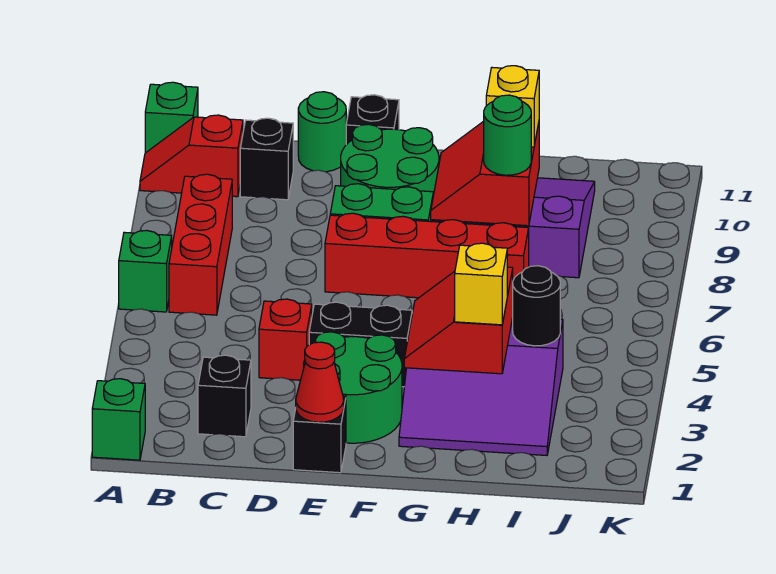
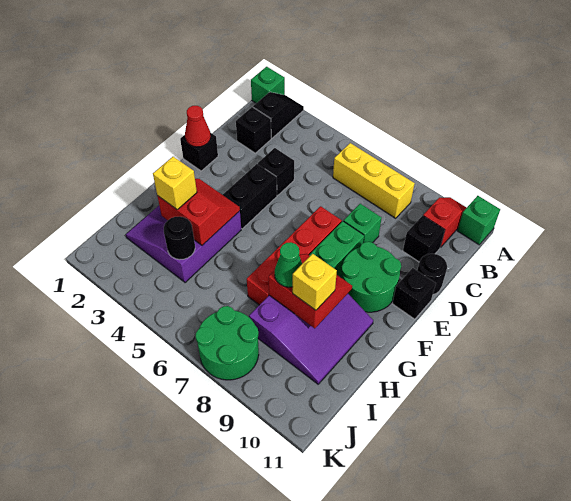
none -> black slope A2:B2 level 1 top B
green brick A6 level 1 -> green brick D8 level 1
red brick B6:B8 level 1 -> yellow brick B6:B8 level 1
red brick D4 level 1 -> black brick D4 level 1
green round brick D11 level 1 -> black round brick D11 level 1
green round brick E2:F3 level 1 -> green round brick J7:K8 level 1
green round brick H8 level 3 -> green cone H8 level 3

